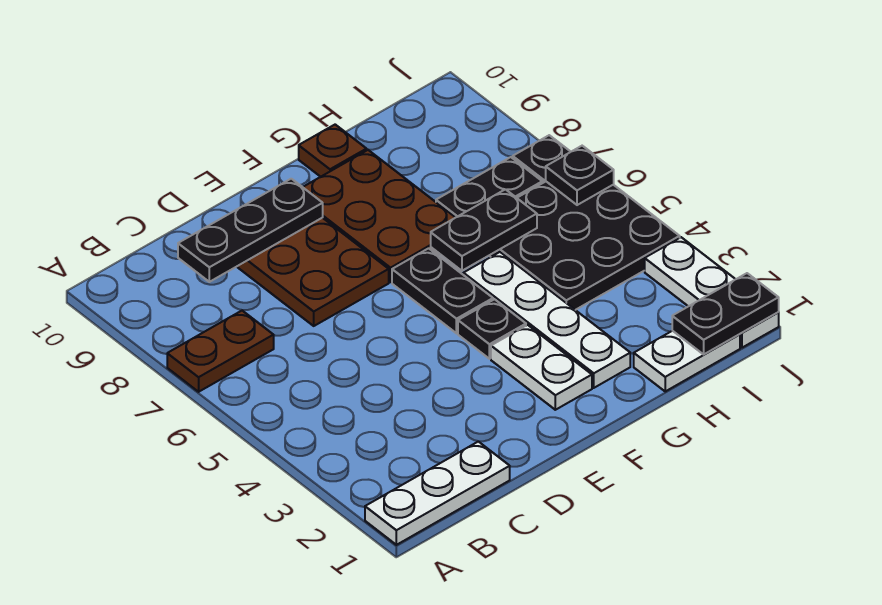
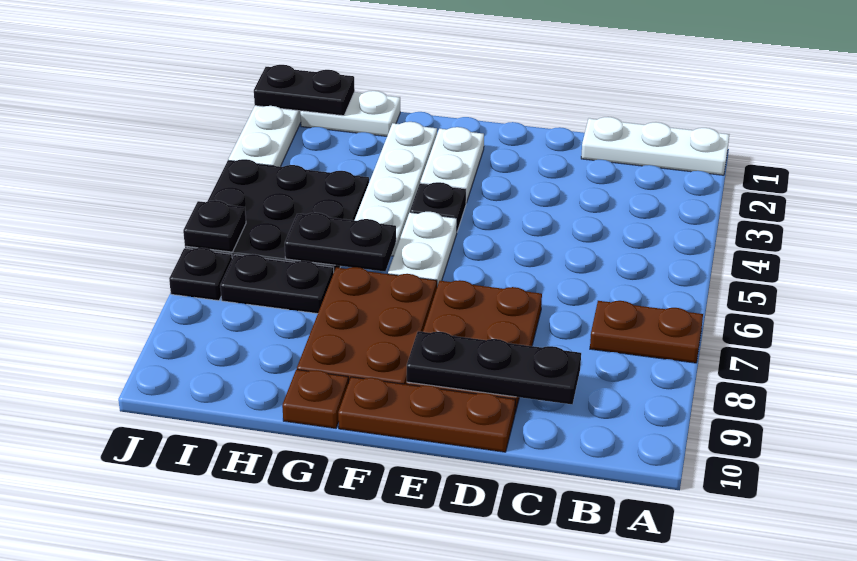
none -> brown plate D10:F10 level 1
black plate F5:F6 level 1 -> white plate F5:F6 level 1

